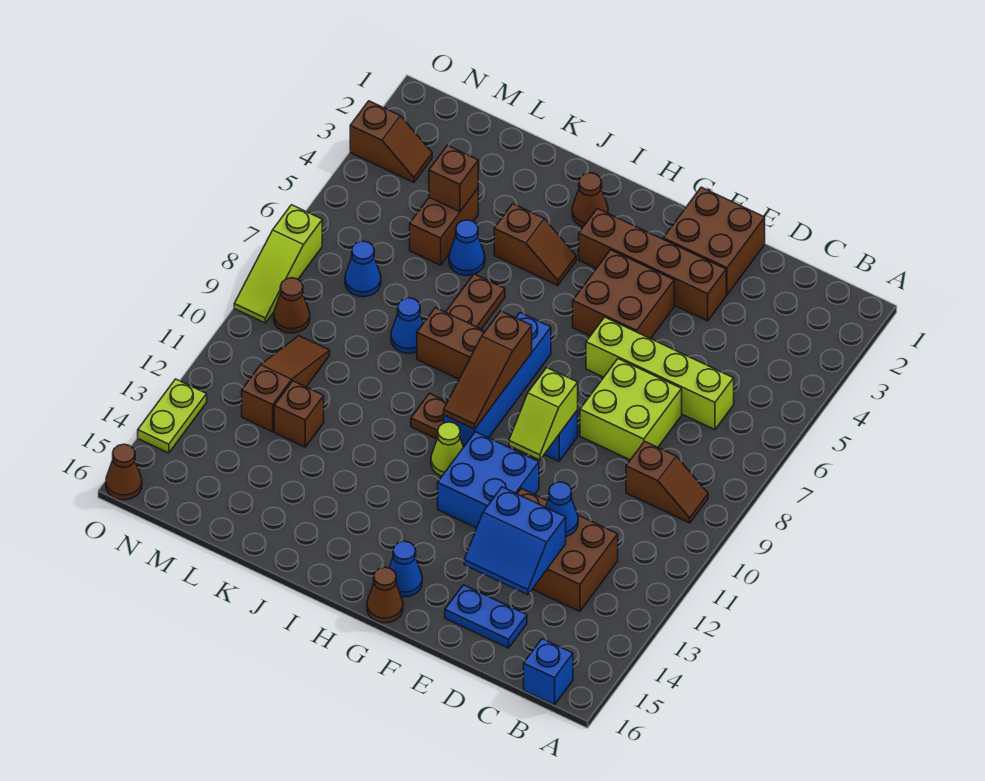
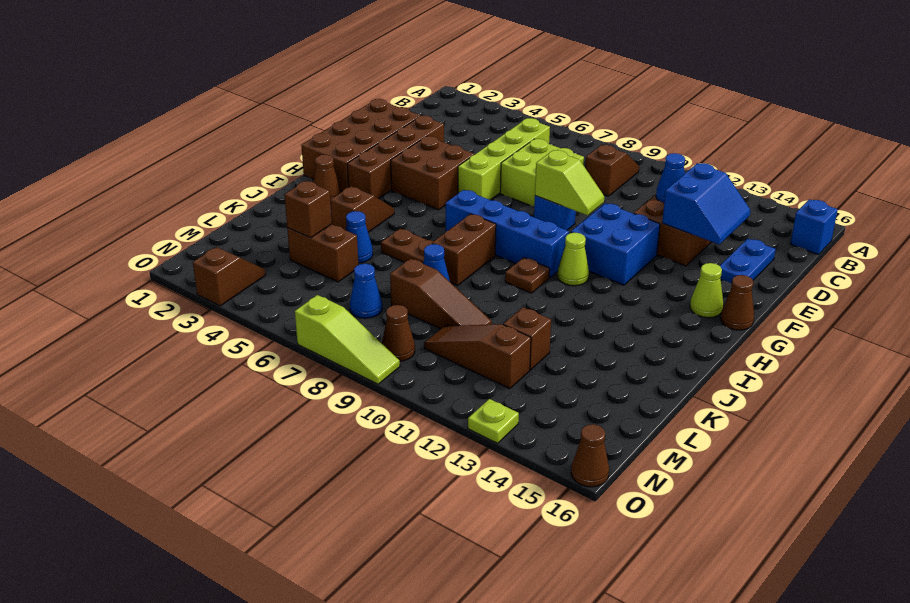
brown brick E1:F2 level 1 -> brown brick E1:H2 level 1
blue cone G15 level 1 -> lime cone G15 level 1
brown slope H8:H10 level 2 top 8 -> brown slope L8:L10 level 1 top 8
lime plate O13:O14 level 1 -> lime plate O13 level 1

